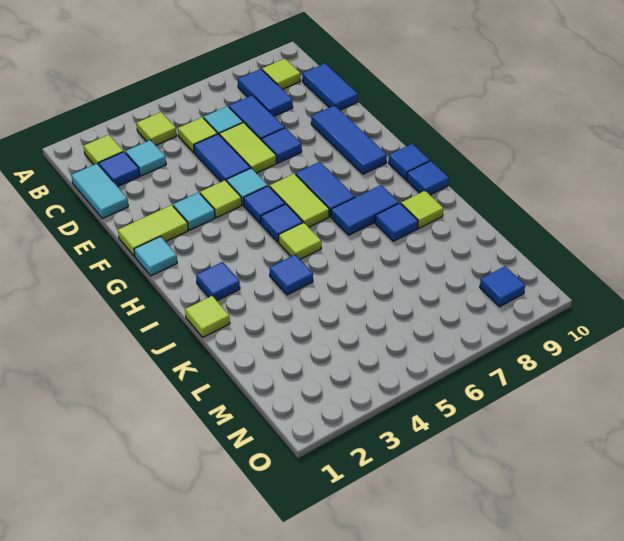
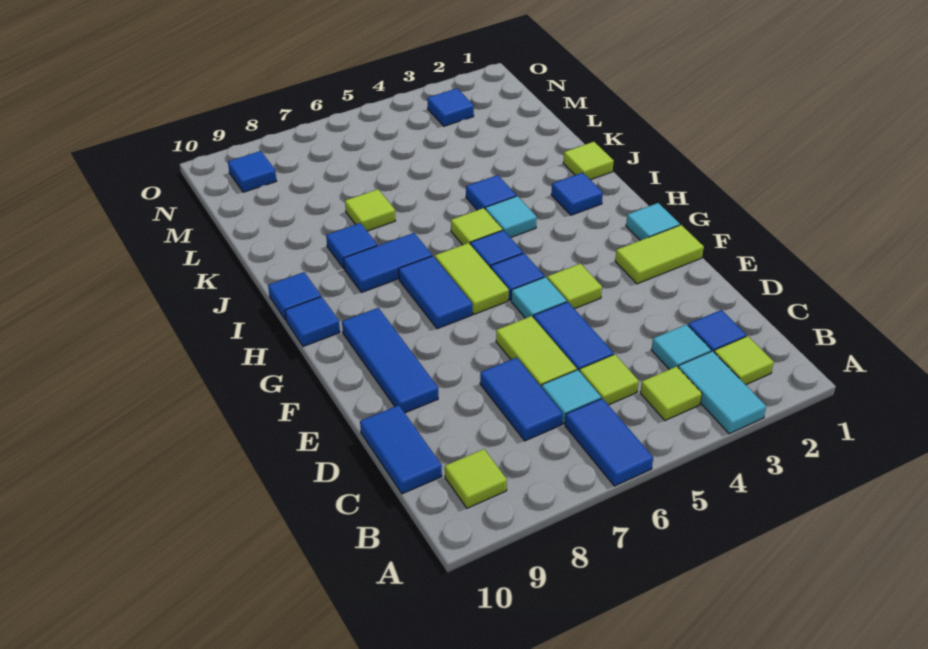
blue tile B8:C8 level 1 -> blue tile A6:B6 level 1
cyan tile C1:D1 level 1 -> cyan tile A3:B3 level 1
blue tile E7 level 1 -> blue tile N3 level 1
cyan tile F3 level 1 -> cyan tile I4 level 1
lime tile J9 level 1 -> lime tile K7 level 1

